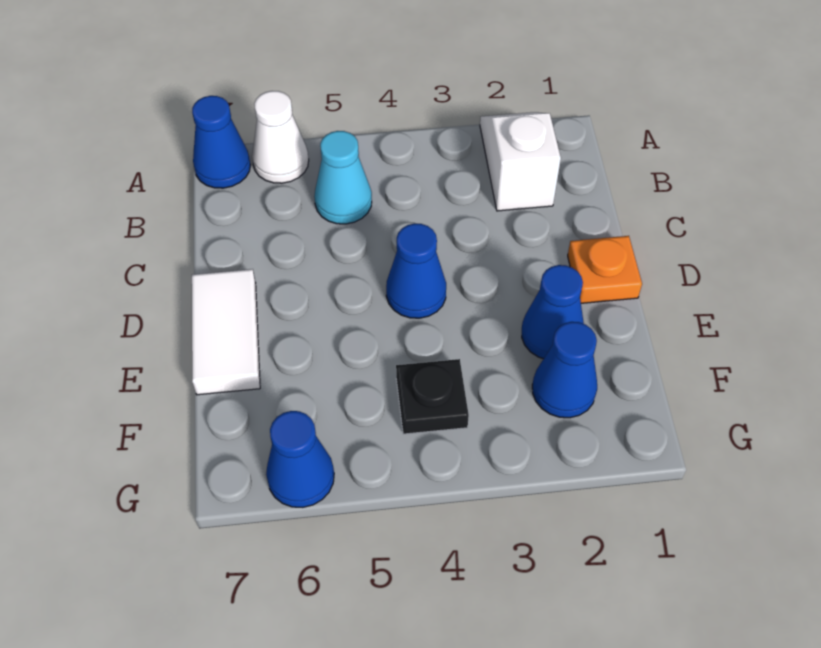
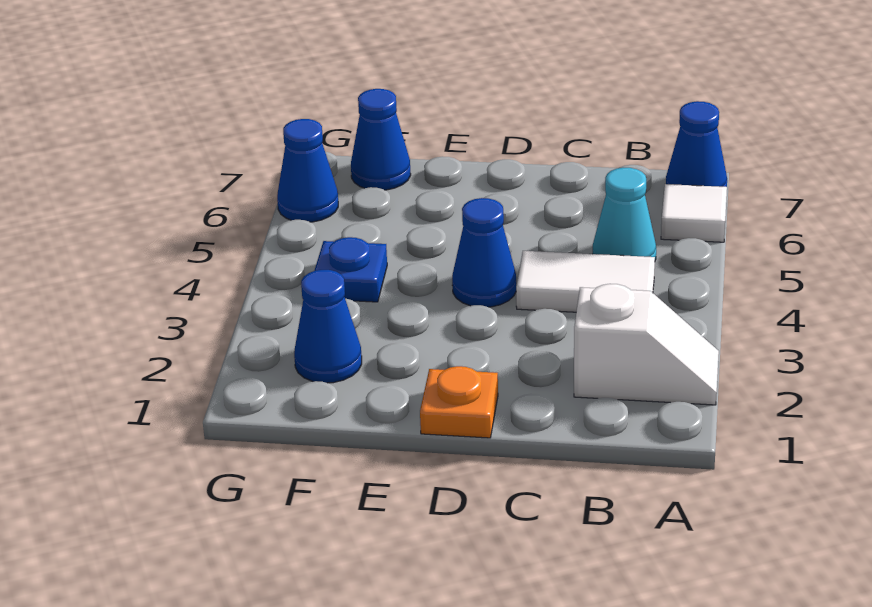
white cone A6 level 1 -> white tile A6 level 1
white tile D7:E7 level 1 -> white tile B4:C4 level 1
blue cone E2 level 1 -> blue cone F7 level 1
black plate F4 level 1 -> blue plate F4 level 1

